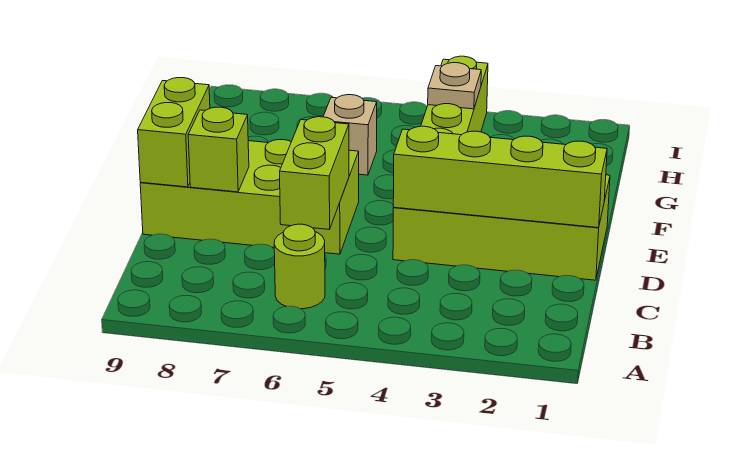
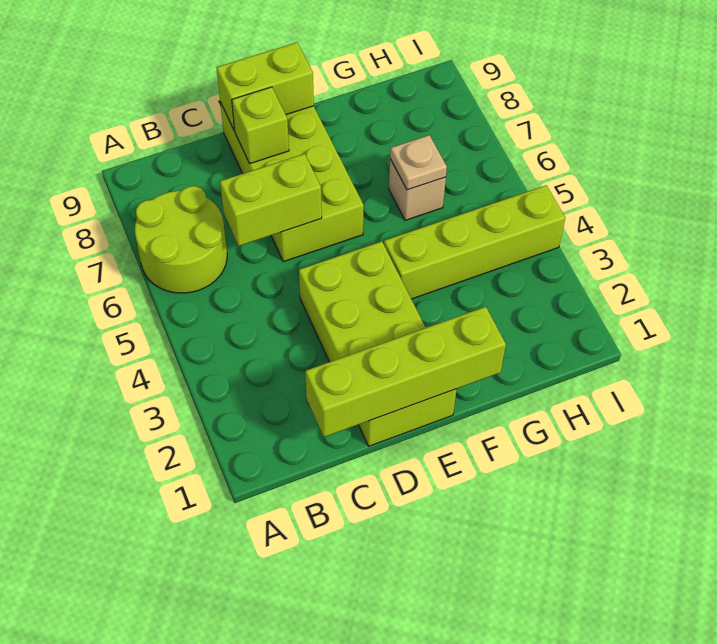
lime round brick B6 level 1 -> lime round brick A6:B7 level 1
lime brick D1:D4 level 2 -> lime brick C1:F1 level 2
tan plate H4 level 2 -> tan plate G6 level 2

